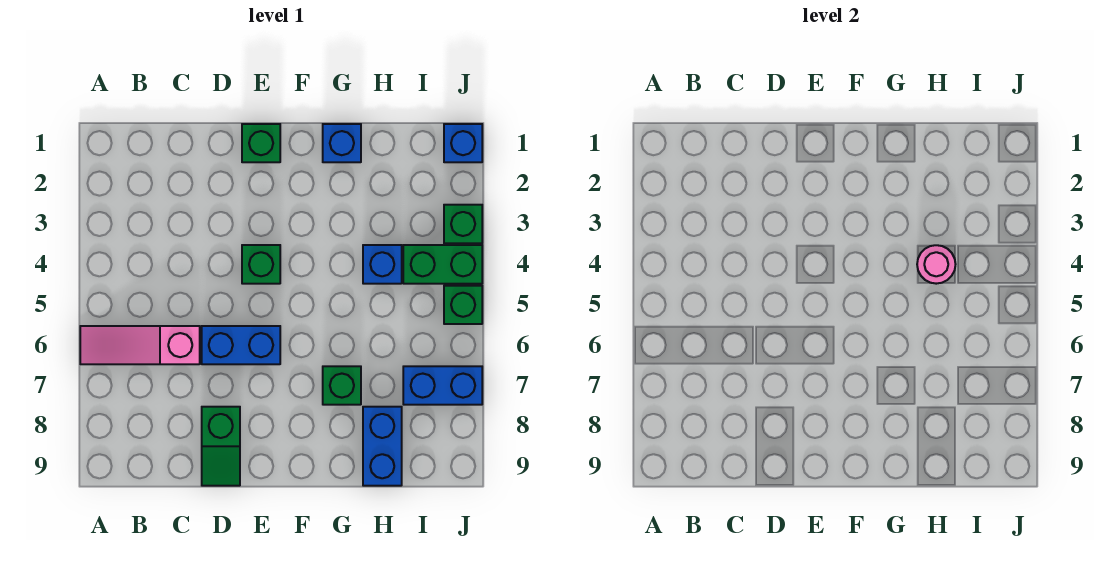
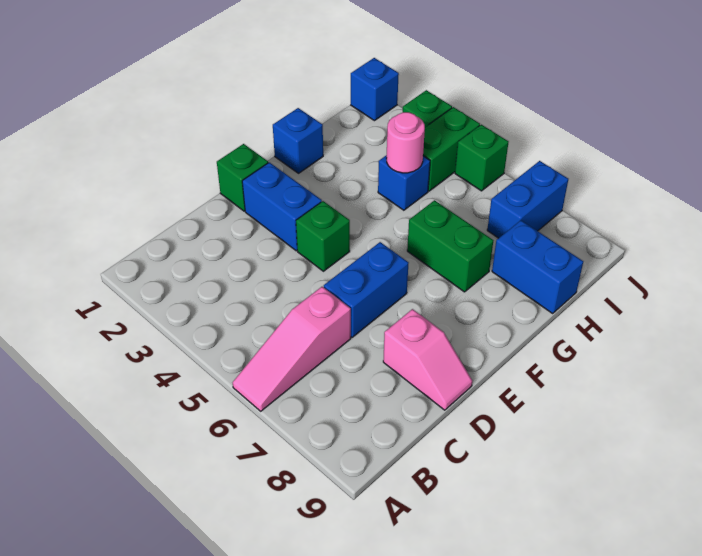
green slope D8:D9 level 1 top 8 -> pink slope D8:D9 level 1 top 8
none -> blue brick E2:E3 level 1
green brick G7 level 1 -> green brick G6:G7 level 1

